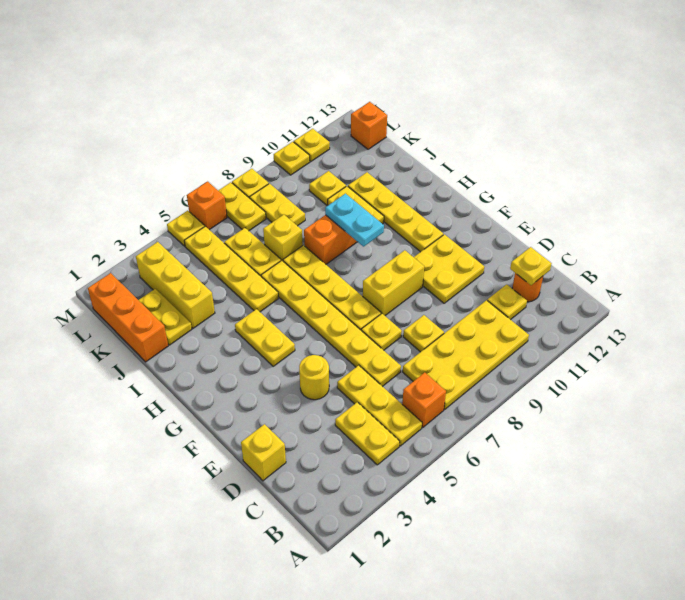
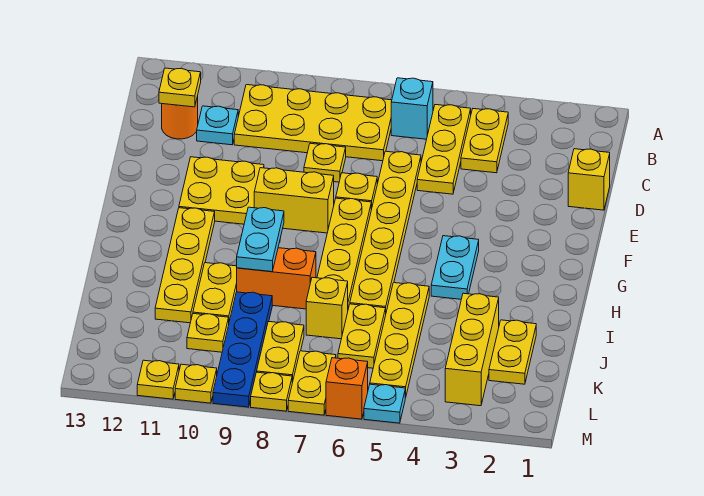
orange brick B6 level 1 -> cyan brick B6 level 1
yellow plate C11 level 1 -> cyan plate C11 level 1
yellow round brick E4 level 1 -> none
yellow plate G4:H4 level 1 -> cyan plate G4:H4 level 1
orange brick J1:L1 level 1 -> none
none -> blue plate J9:M9 level 1
orange brick L13 level 1 -> none
yellow plate M5 level 1 -> cyan plate M5 level 1

